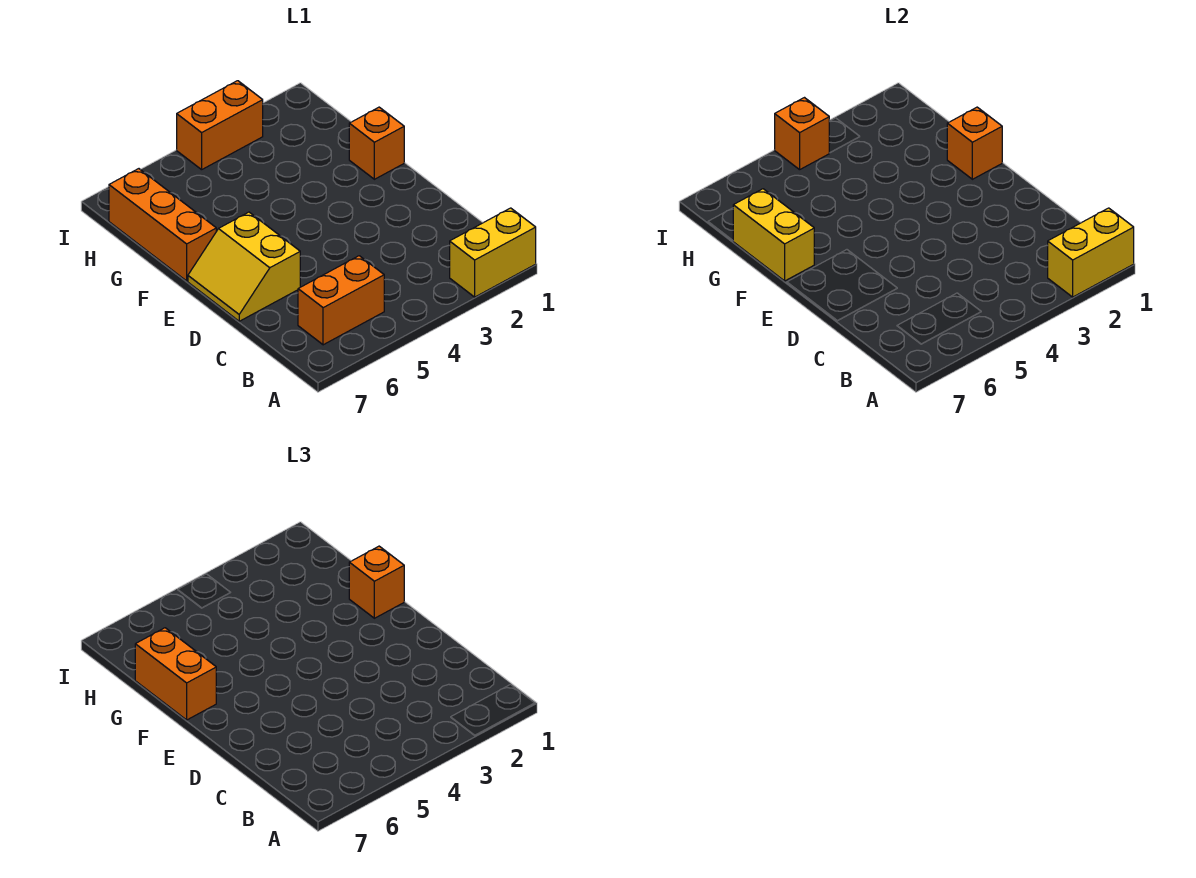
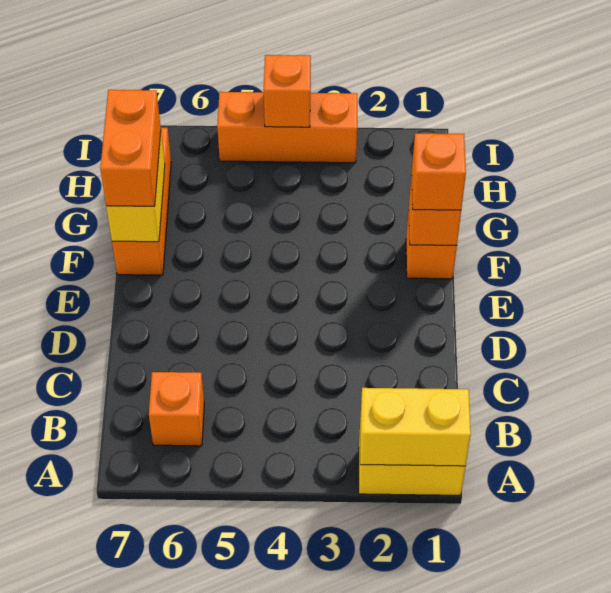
orange brick B5:B6 level 1 -> orange brick B6 level 1
yellow slope D6:E7 level 1 top 6 -> none
orange brick I3:I4 level 1 -> orange brick I3:I5 level 1

